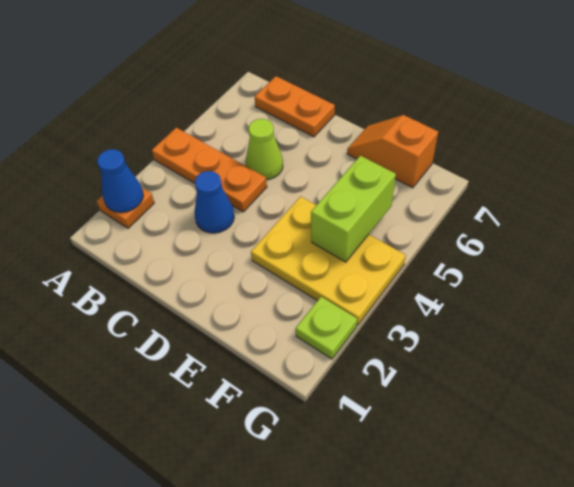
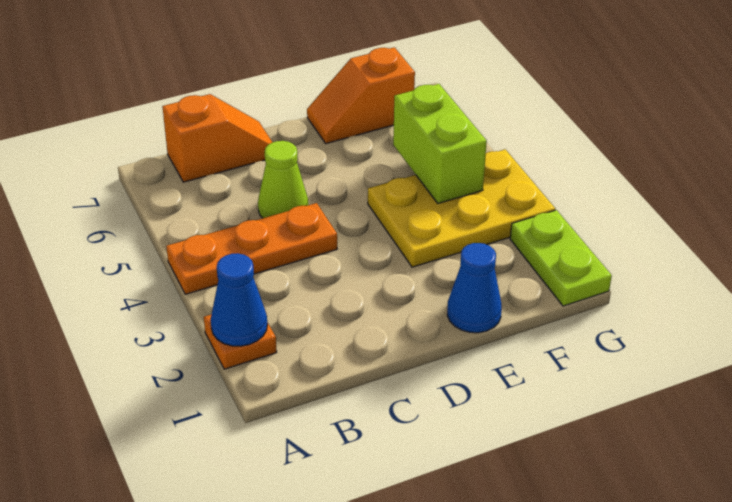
orange plate B7:C7 level 1 -> orange slope B7:C7 level 1 top B
blue cone C3 level 1 -> blue cone E1 level 1
lime plate G2 level 1 -> lime plate G1:G2 level 1

